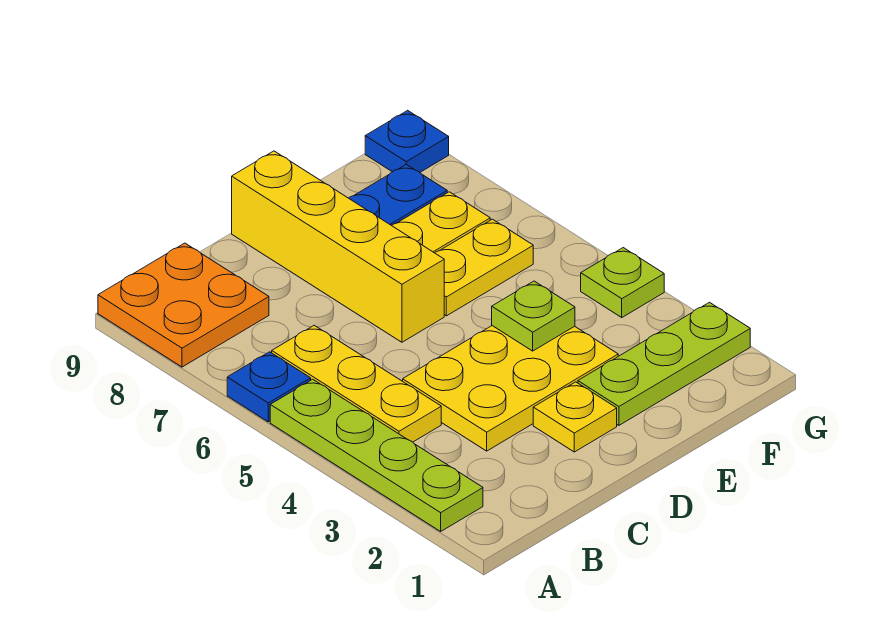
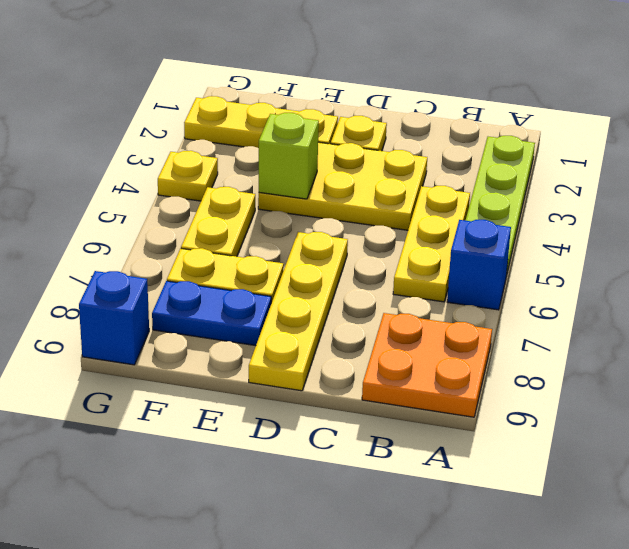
blue plate A6 level 1 -> blue brick A6 level 1
yellow brick D6:D9 level 1 -> yellow plate D6:D9 level 1
lime plate E2:G2 level 1 -> yellow plate E2:G2 level 1
lime plate E4 level 2 -> lime brick E4 level 2
yellow plate E6:F6 level 1 -> yellow plate F5:F6 level 1
lime plate G4 level 1 -> yellow plate G4 level 1
blue plate G9 level 1 -> blue brick G9 level 1

